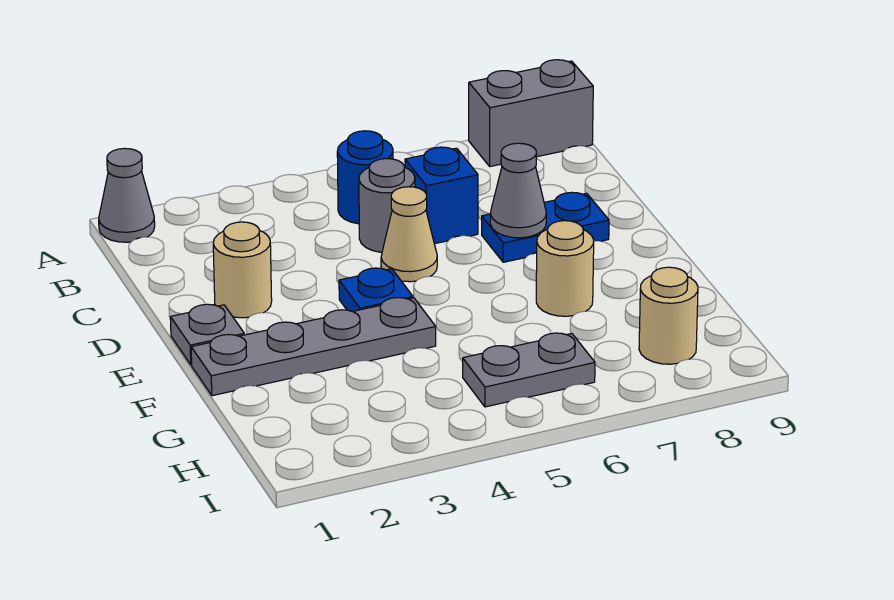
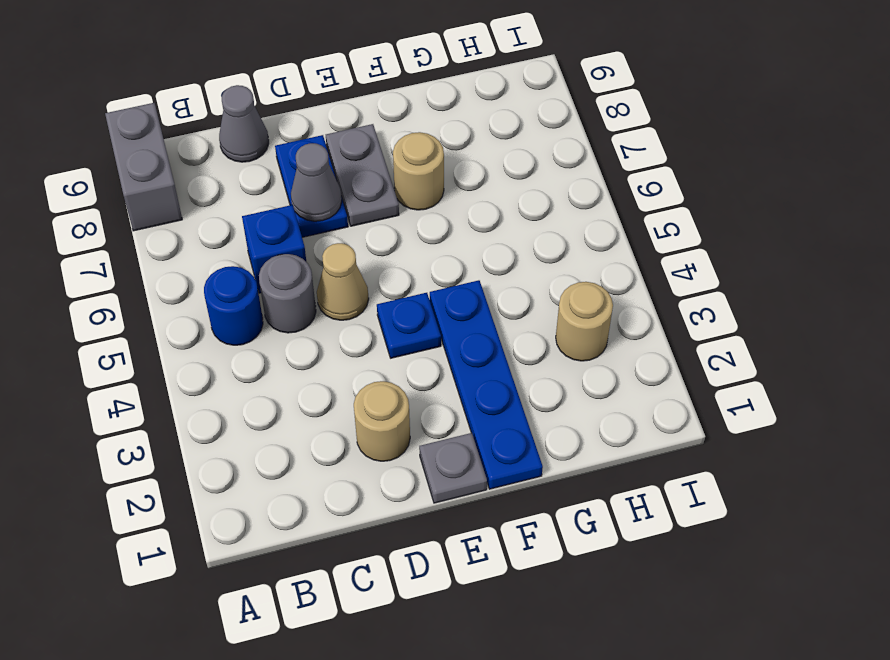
grey cone A1 level 1 -> grey cone C9 level 1
grey plate F1:F4 level 1 -> blue plate F1:F4 level 1
grey plate H5:H6 level 1 -> grey plate E7:E8 level 1
tan round brick H8 level 1 -> tan round brick H3 level 1

